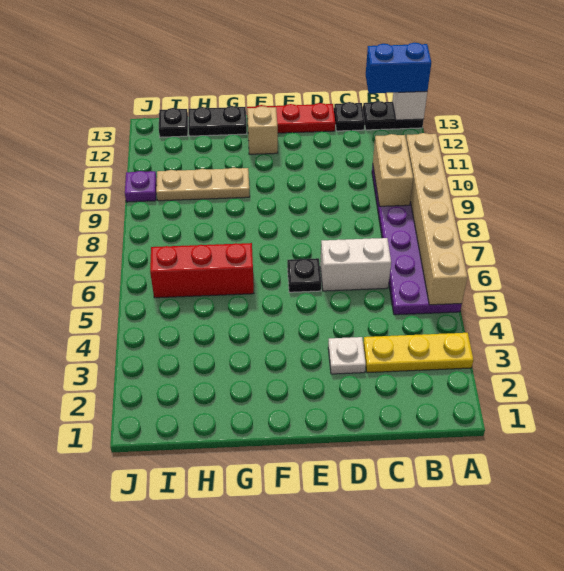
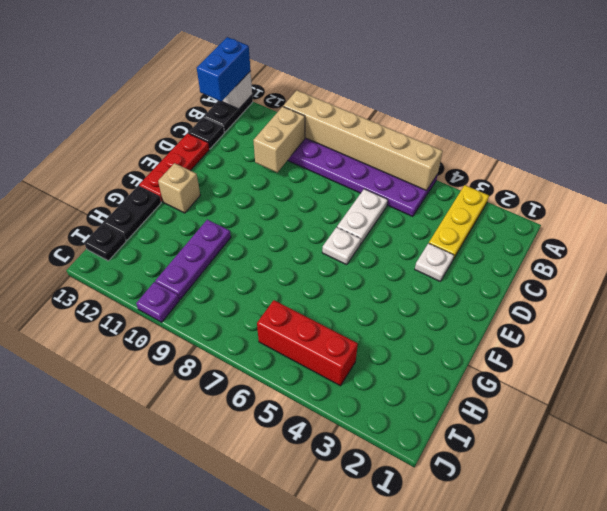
tan brick B9:B10 level 2 -> tan brick B10:C10 level 2
white brick C6:D6 level 1 -> white plate C6:D6 level 1
black plate E6 level 1 -> white plate E6 level 1
red brick G6:I6 level 1 -> red brick I4:I6 level 1
tan plate G10:I10 level 1 -> purple plate G10:I10 level 1

